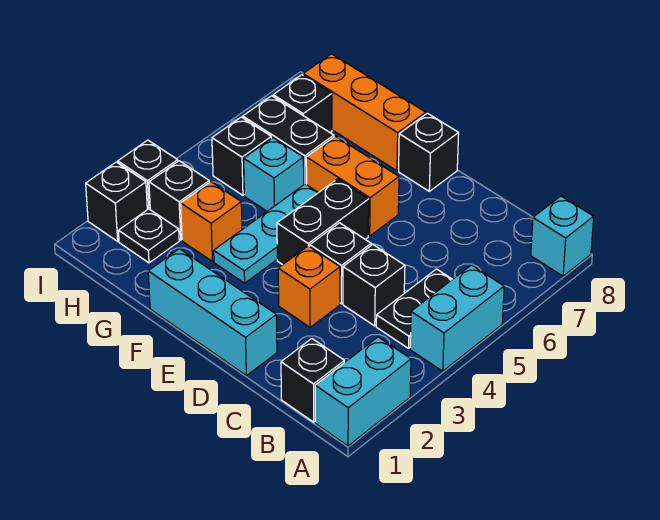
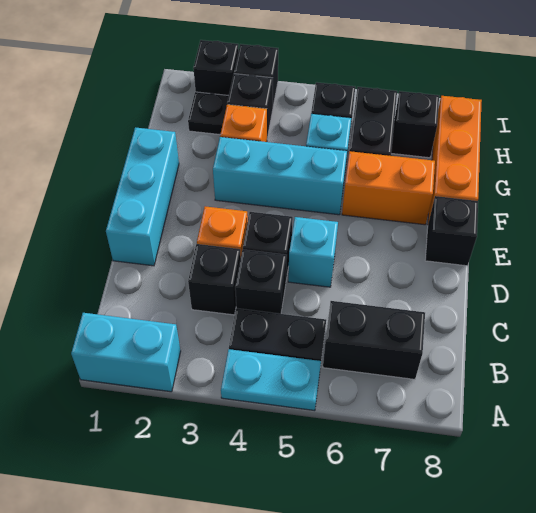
cyan brick A4:A5 level 1 -> cyan plate A4:A5 level 1
cyan brick A8 level 1 -> cyan brick D5 level 1
black brick B1 level 1 -> black brick C3 level 1
black brick E4:E5 level 1 -> black brick B6:B7 level 1
orange brick E6:F6 level 1 -> orange brick F6:F7 level 1
cyan plate F3:F5 level 1 -> cyan brick F3:F5 level 1

